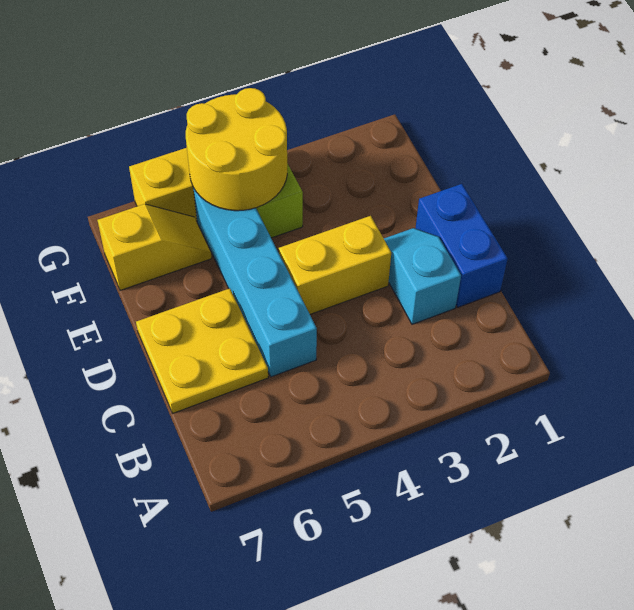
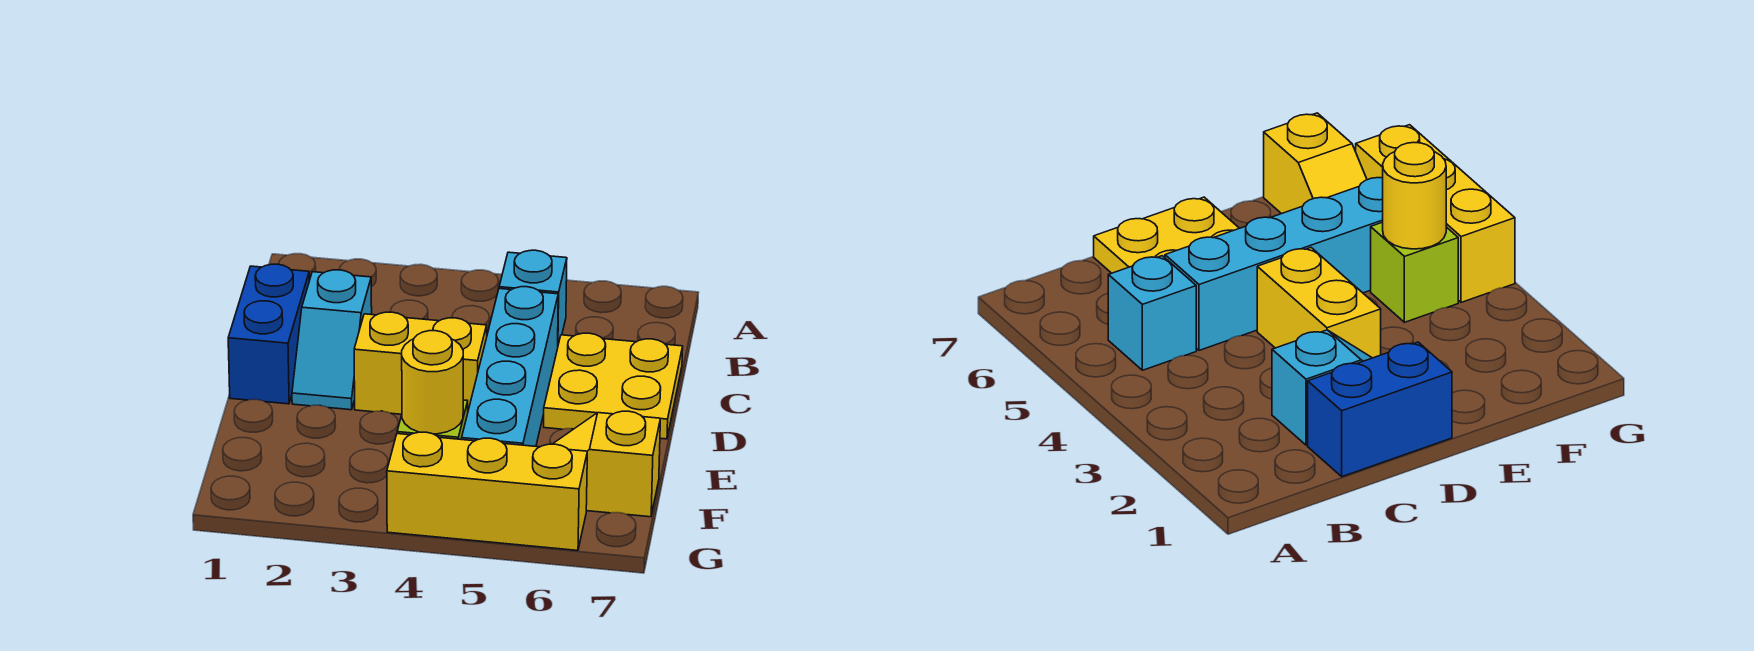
none -> cyan brick B5 level 1
yellow round brick F4:G5 level 2 -> yellow round brick F4 level 2

